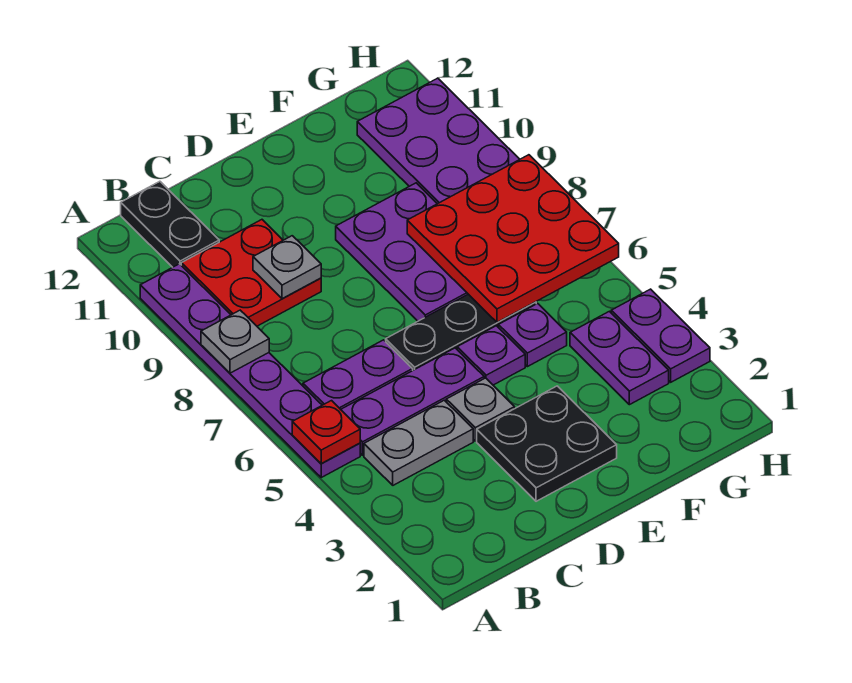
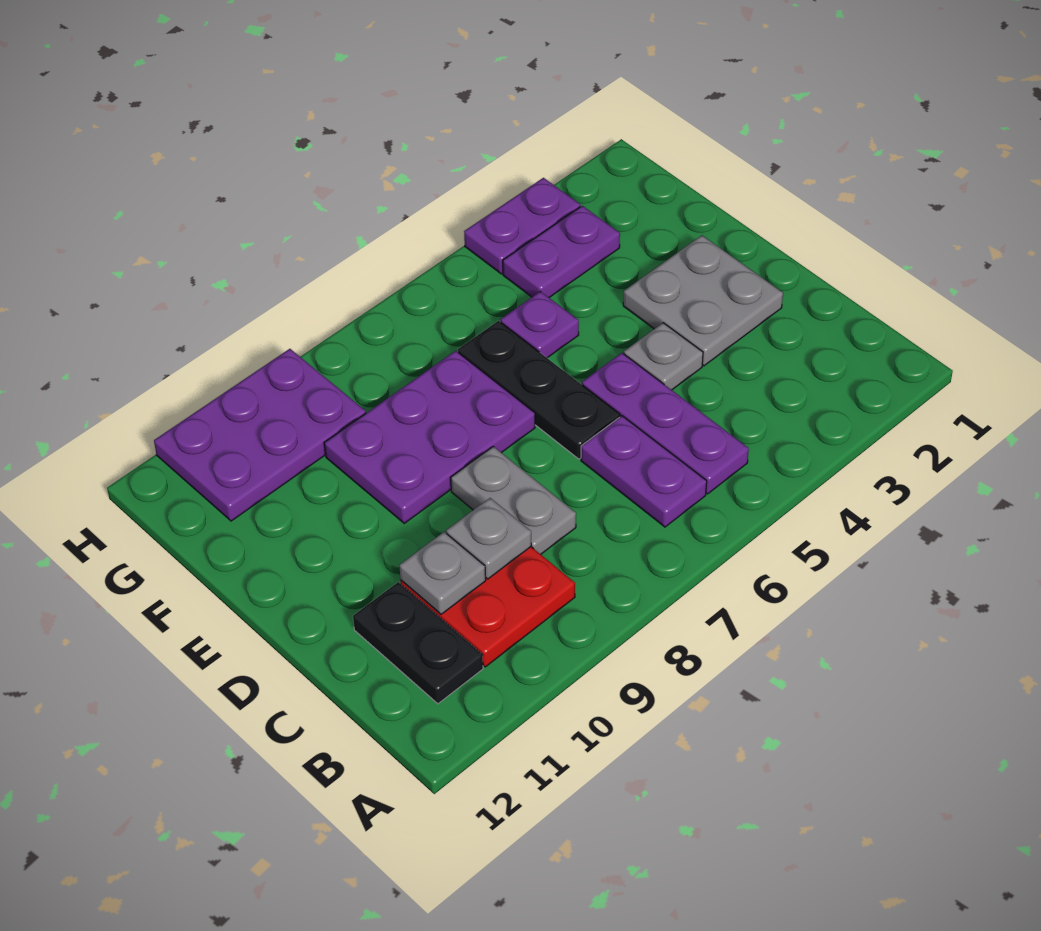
purple plate A5:A10 level 1 -> none
red plate A5 level 2 -> none
grey plate A8 level 2 -> grey plate C10 level 2
grey plate B4:C4 level 1 -> grey plate C8:D8 level 1
black plate B11:B12 level 1 -> black plate B11:C11 level 1
black plate D2:E3 level 1 -> grey plate D2:E3 level 1
purple plate E5 level 1 -> none
red plate F6:H8 level 2 -> none

